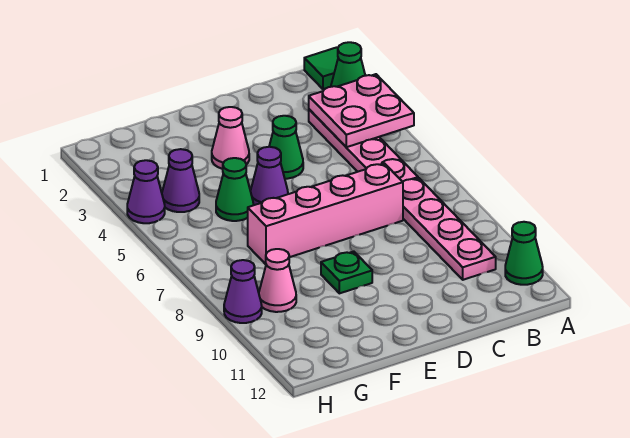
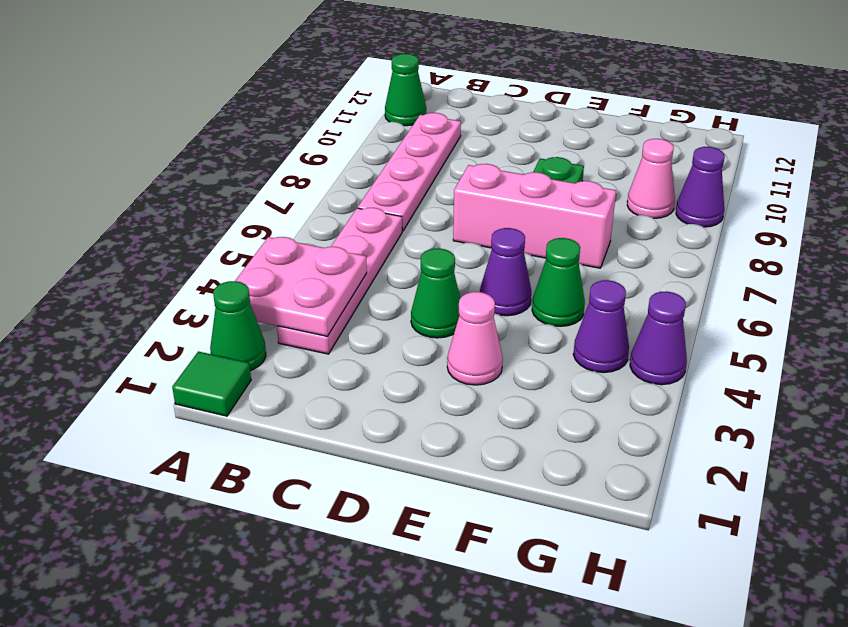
pink brick C7:F7 level 1 -> pink brick D7:F7 level 1

